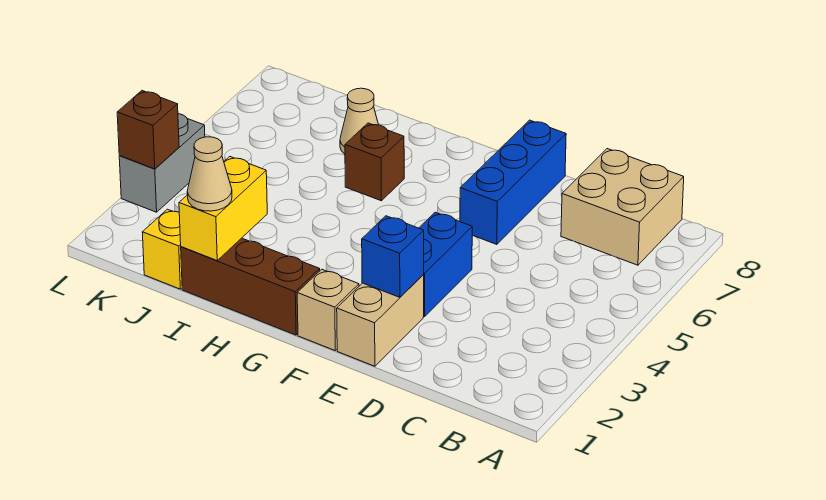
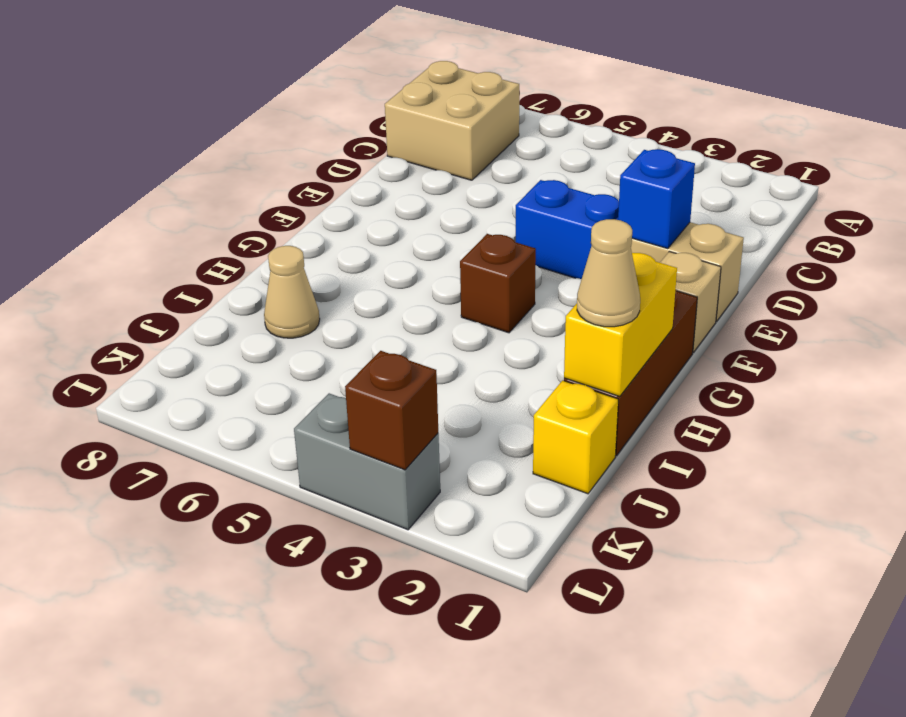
blue brick E6:E8 level 1 -> none
brown brick H6 level 1 -> brown brick G4 level 1
yellow brick I1:I2 level 2 -> yellow brick H1:I1 level 2

